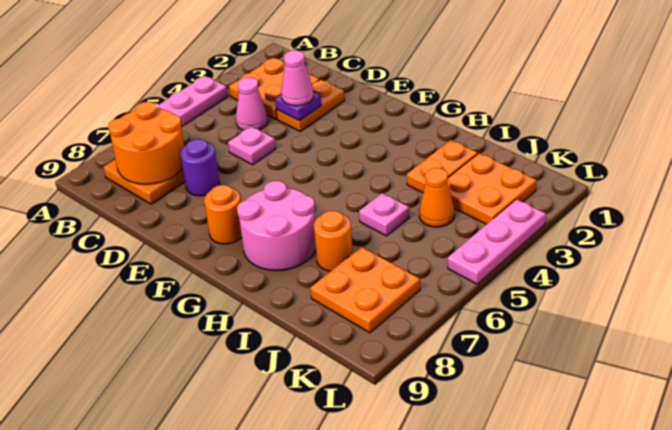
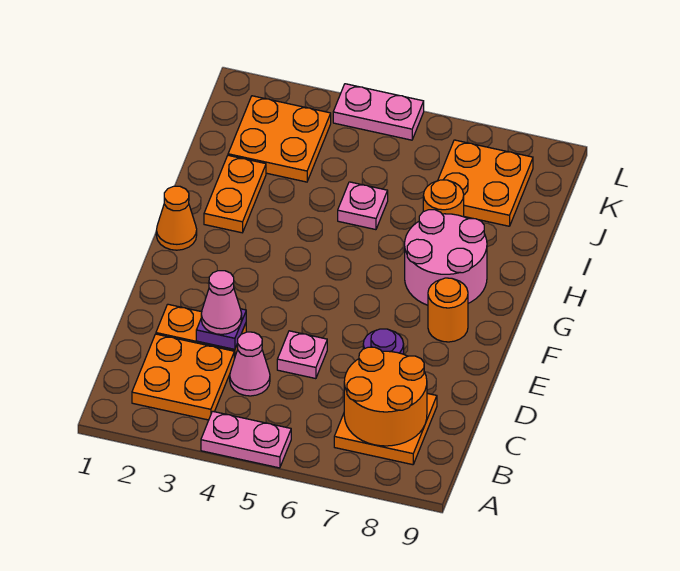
orange plate I2:I3 level 1 -> orange plate H2:I2 level 1
orange cone J4 level 1 -> orange cone G1 level 1
pink plate L3:L5 level 1 -> pink plate L4:L5 level 1

